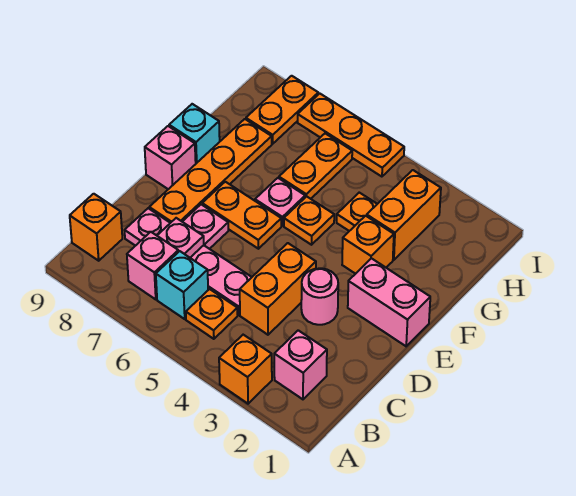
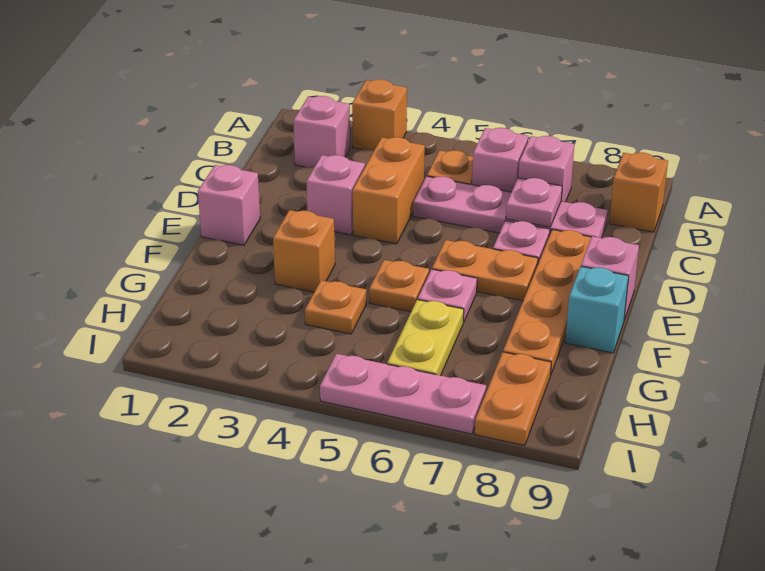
cyan brick B6 level 1 -> pink brick B6 level 1
pink round brick D3 level 1 -> pink brick D3 level 1
pink brick E1:E2 level 1 -> pink brick E1 level 1
orange brick G3:H3 level 1 -> none
orange plate G6:H6 level 1 -> yellow plate G6:H6 level 1
orange plate I5:I7 level 1 -> pink plate I5:I7 level 1

